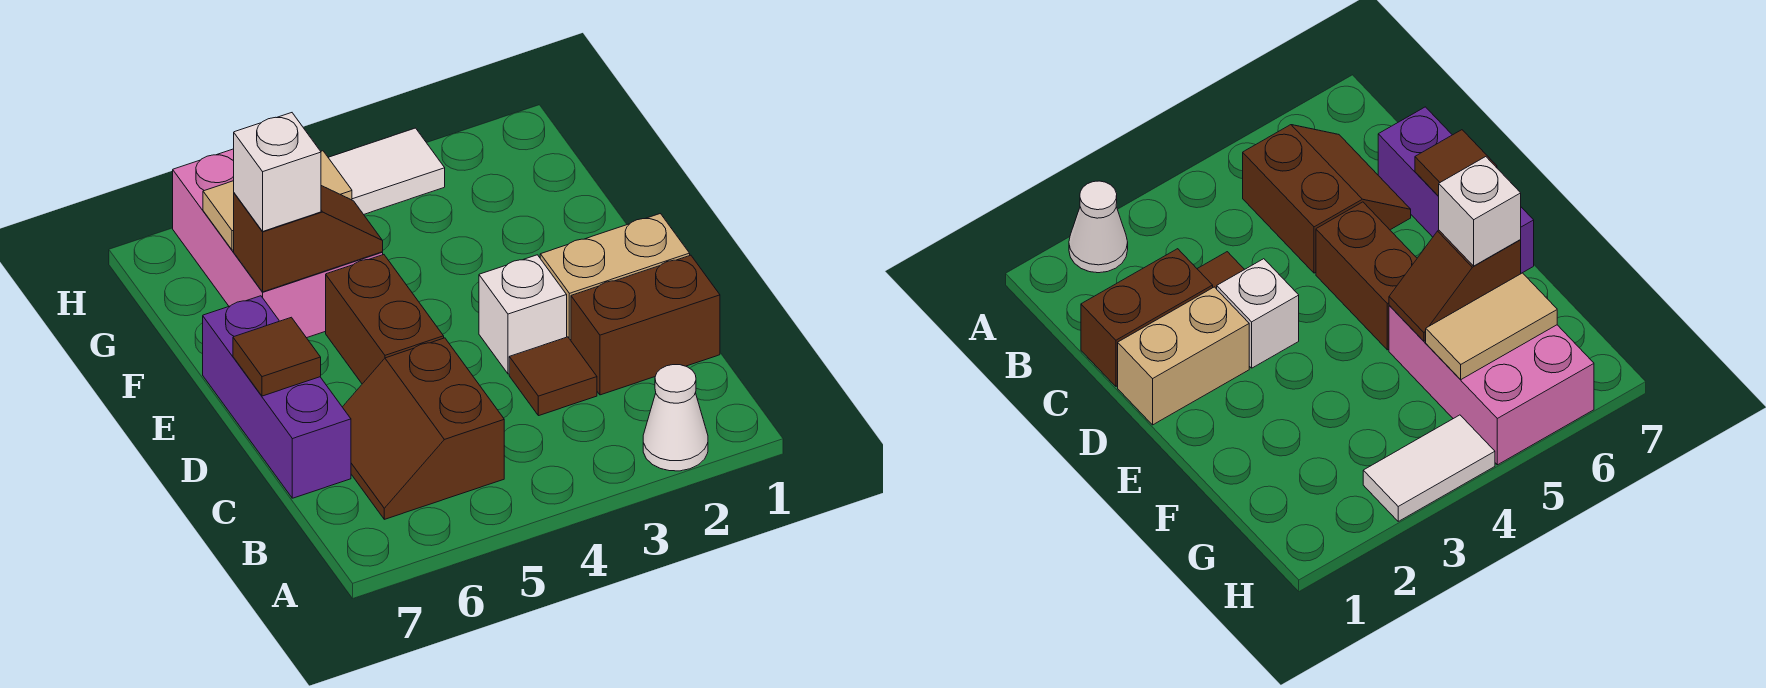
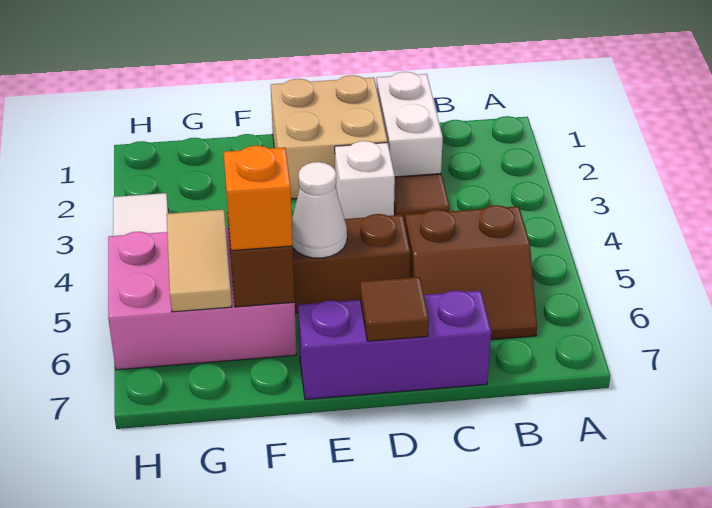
white cone A2 level 1 -> white cone E5 level 2
brown brick C1:C2 level 1 -> white brick C1:C2 level 1
tan brick D1:D2 level 1 -> tan brick D1:E2 level 1
white brick F6 level 3 -> orange brick F6 level 3

